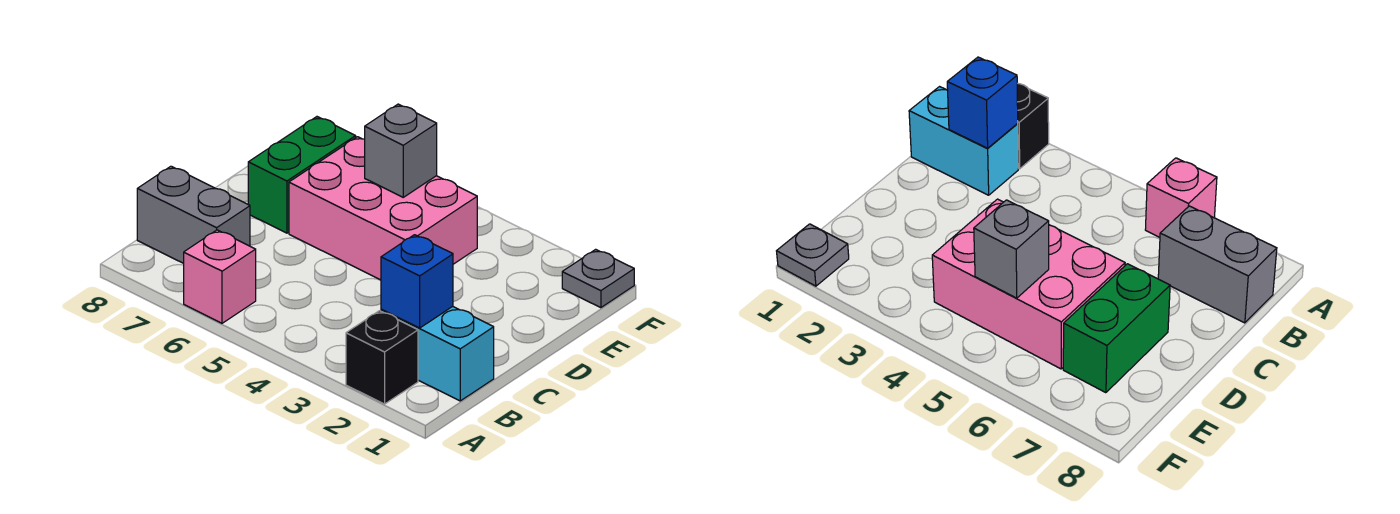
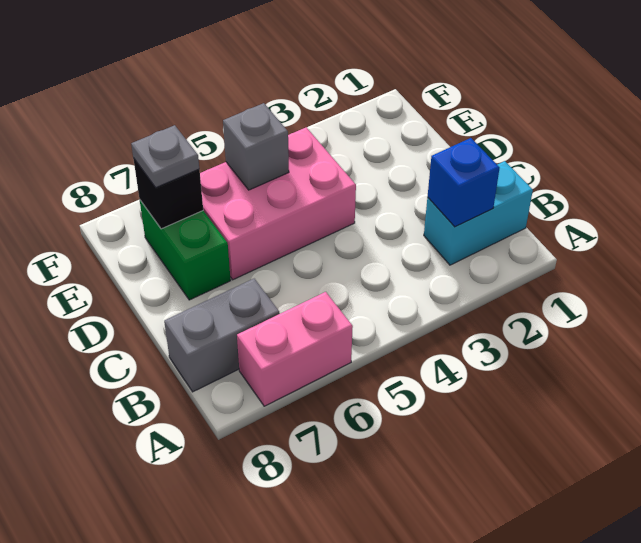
black brick A2 level 1 -> black brick E7 level 2
pink brick A6 level 1 -> pink brick A6:A7 level 1
grey plate F1 level 1 -> grey plate E7 level 3

